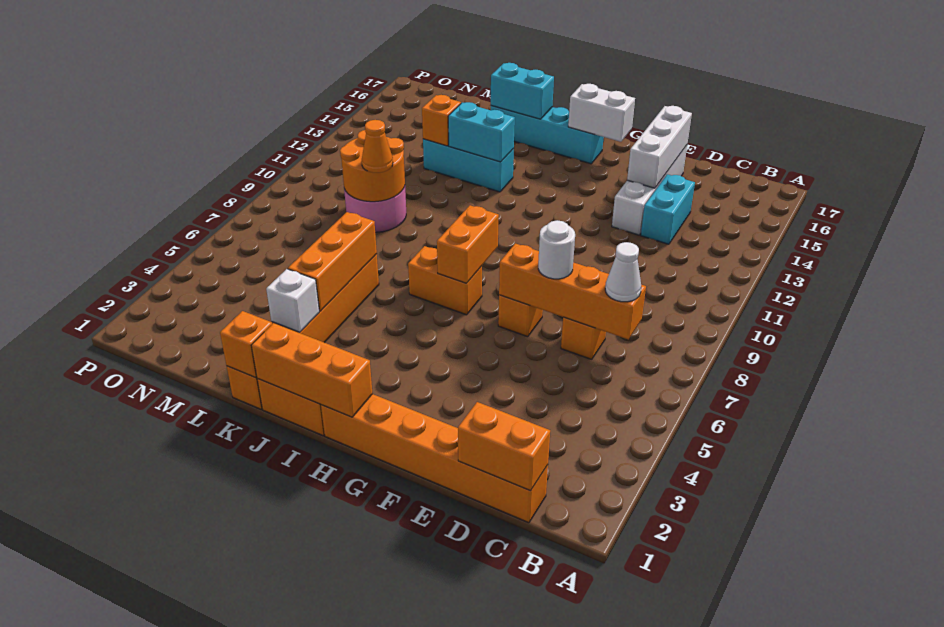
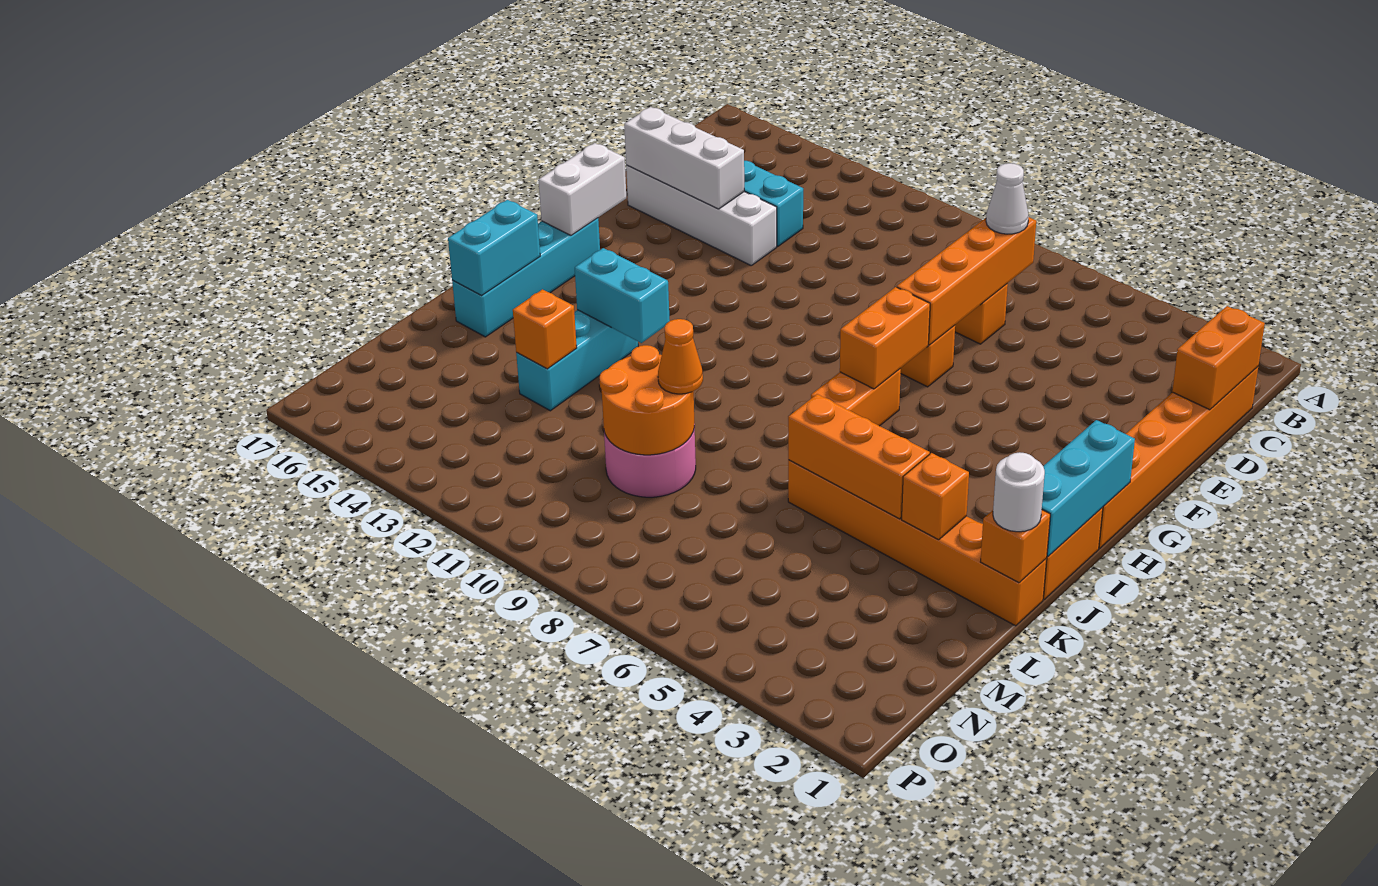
white round brick E7 level 3 -> white round brick K1 level 3
orange brick H1:J1 level 2 -> cyan brick H1:J1 level 2
orange brick H7:H8 level 2 -> orange brick G7:H7 level 2
cyan brick J13:K13 level 2 -> cyan brick J12:J13 level 2
white brick K3 level 2 -> orange brick K3 level 2

